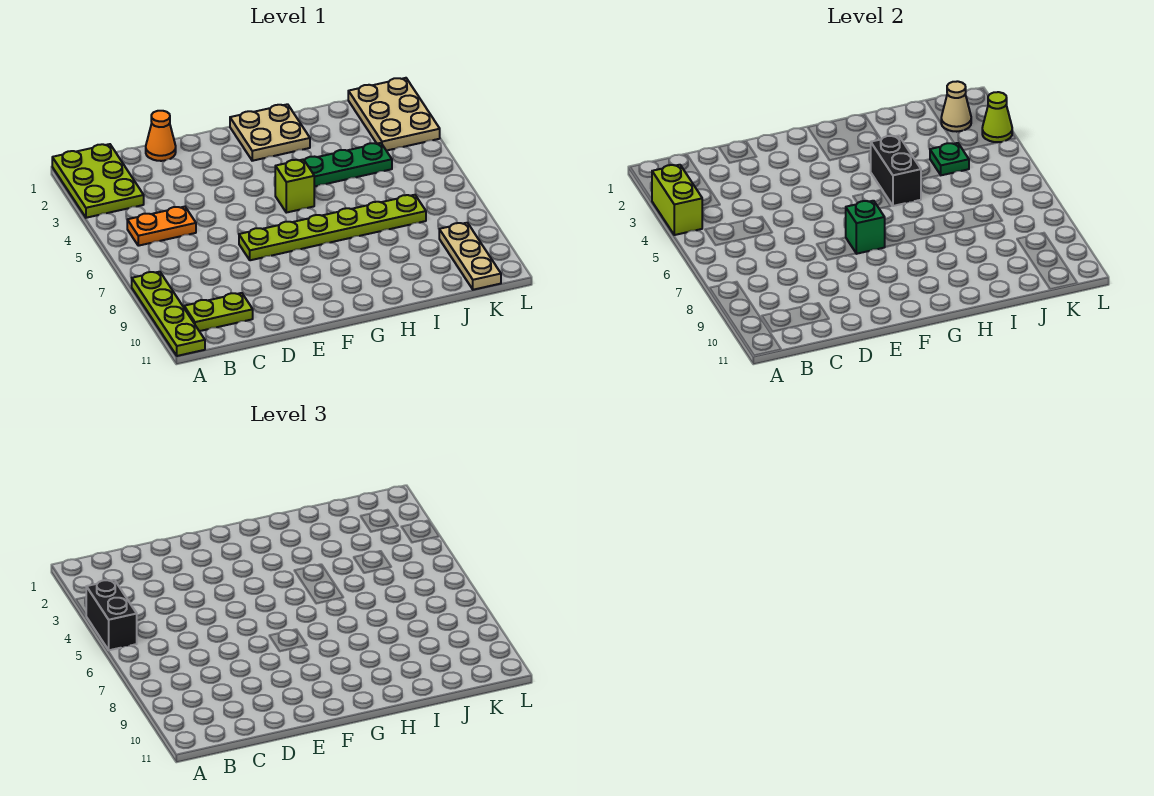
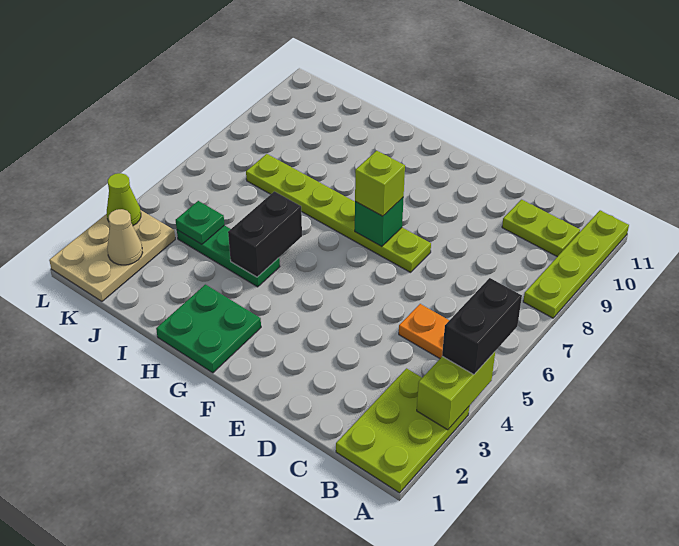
orange cone D1 level 1 -> none
tan plate G1:H2 level 1 -> green plate G1:H2 level 1
lime brick G5 level 1 -> lime brick F7 level 3
tan plate K9:K11 level 1 -> none

